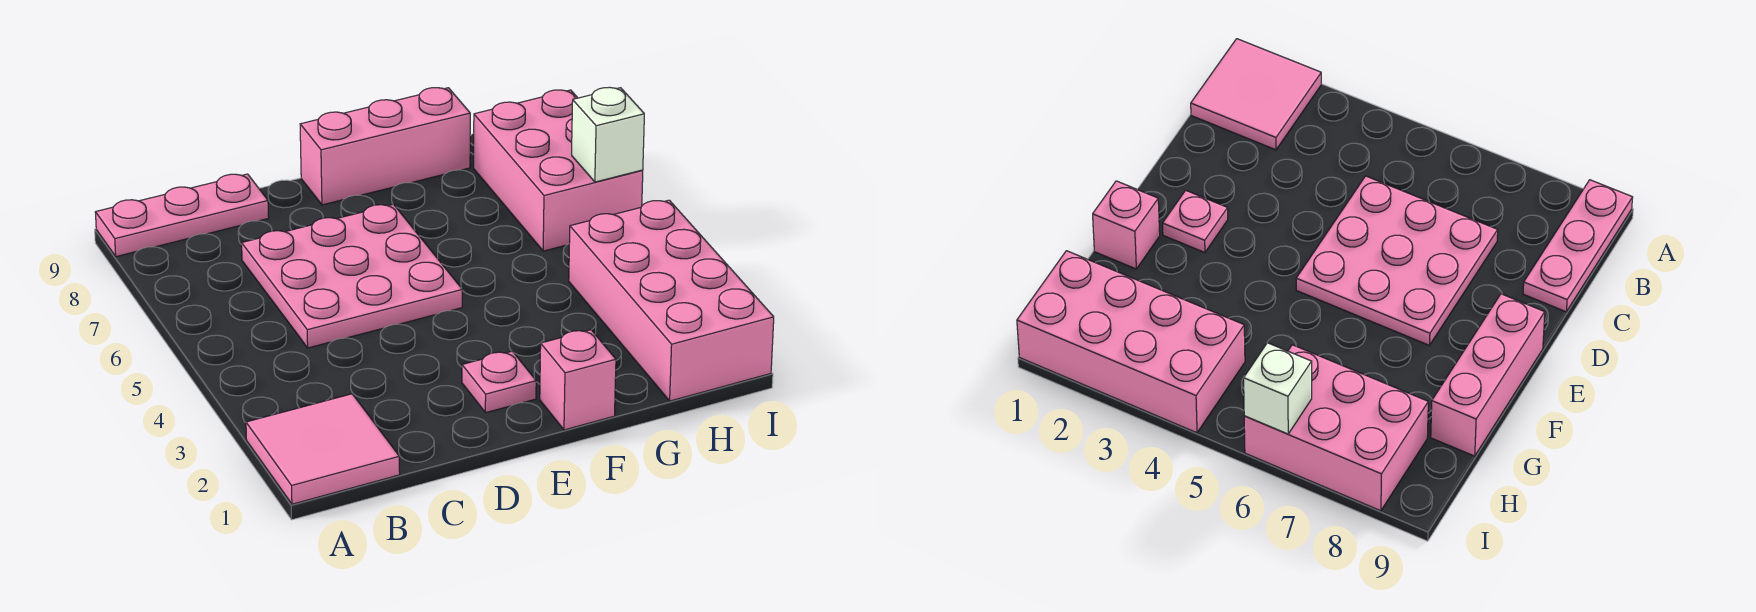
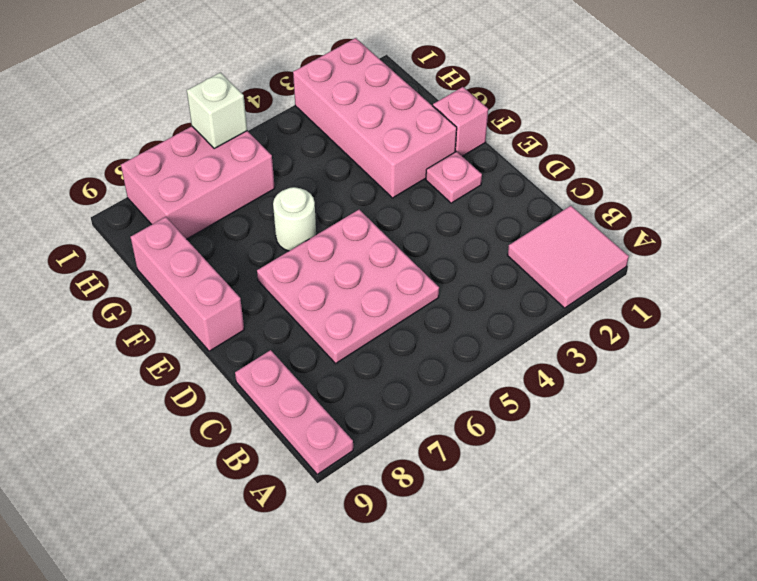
none -> white round brick F6 level 1
pink brick H1:I4 level 1 -> pink brick F2:I3 level 1

